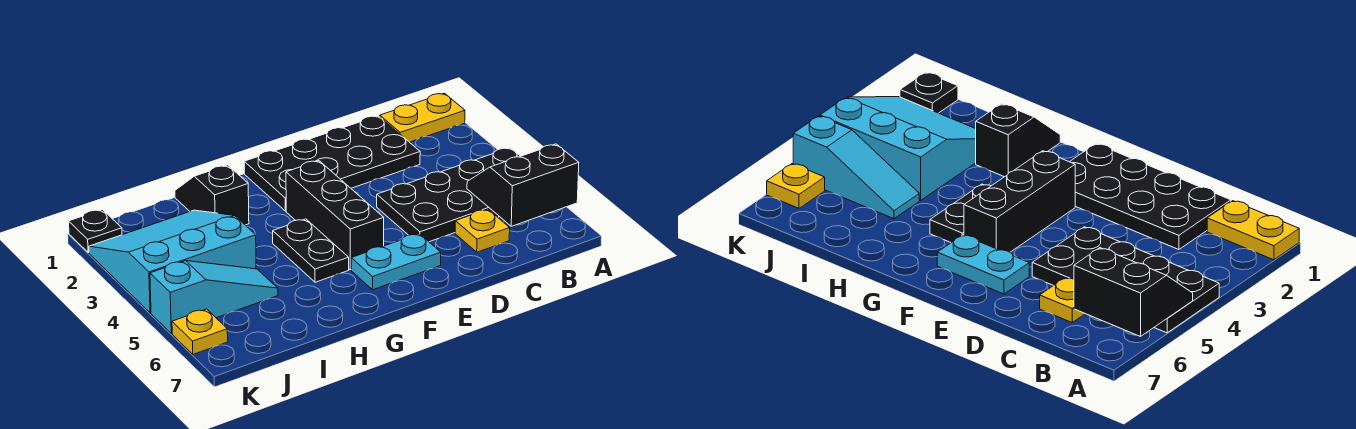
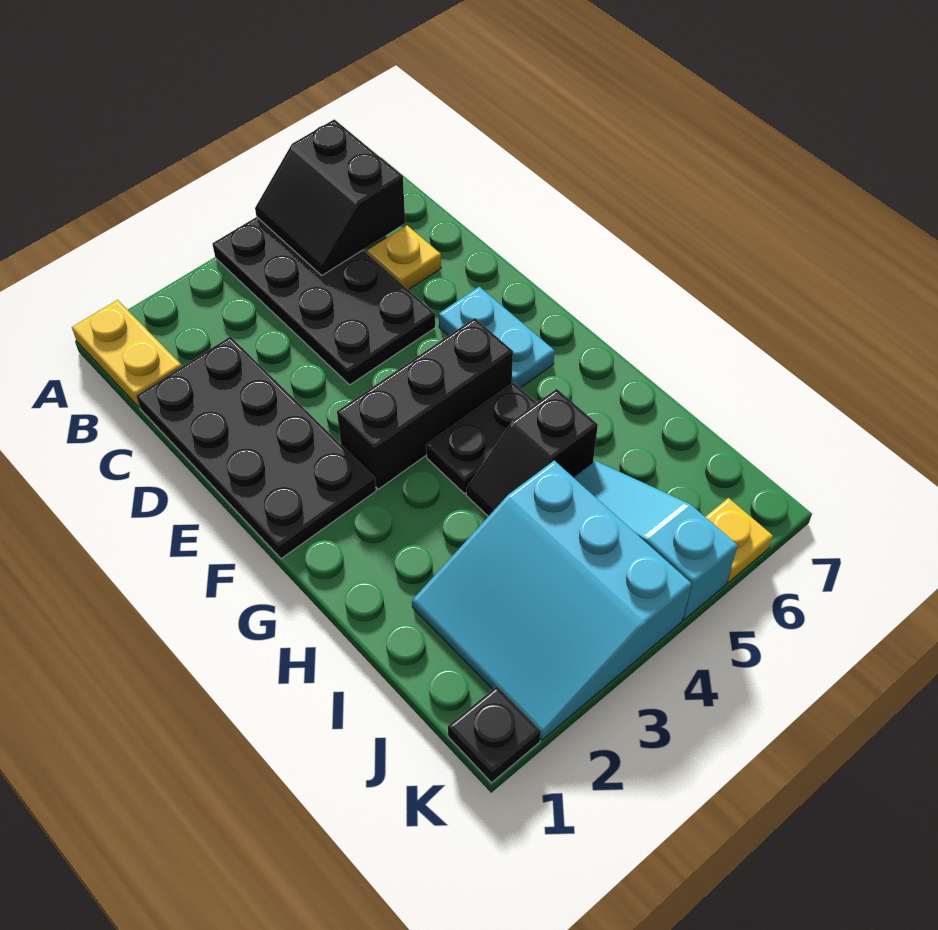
black slope H1:H2 level 1 top 2 -> black slope H4:H5 level 1 top 5

